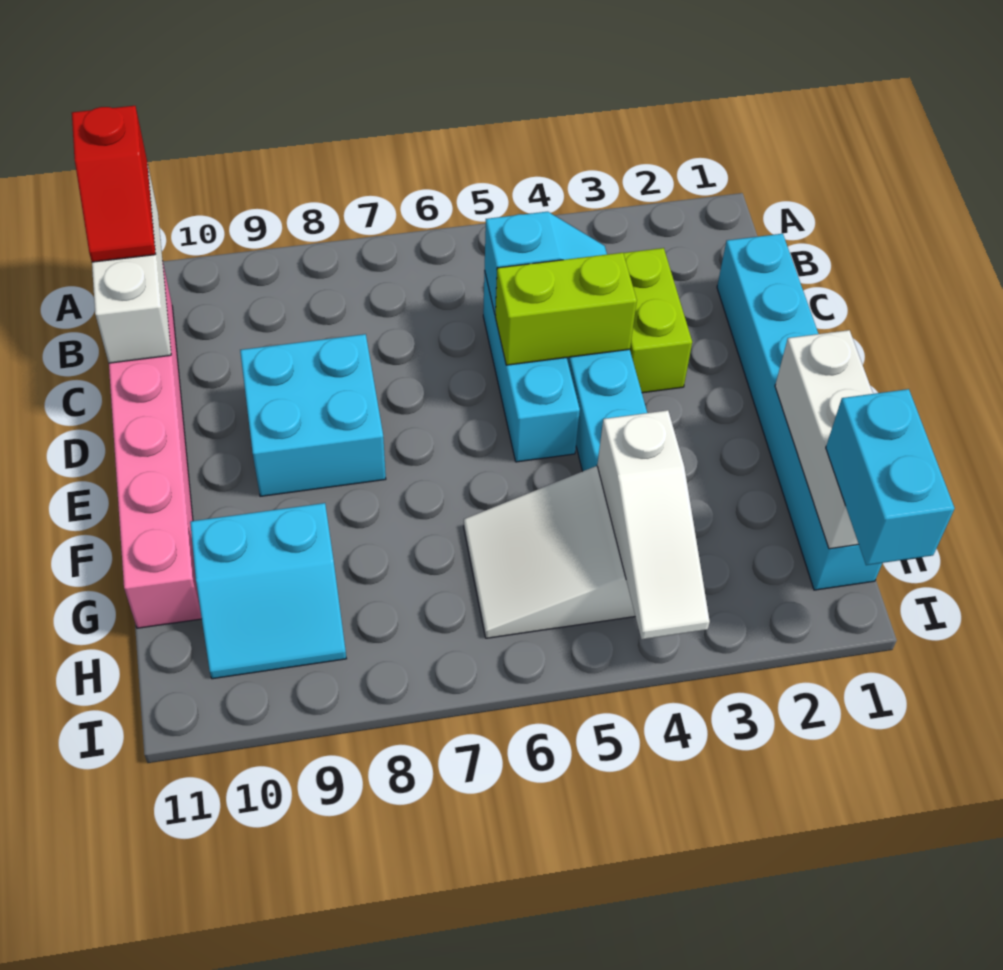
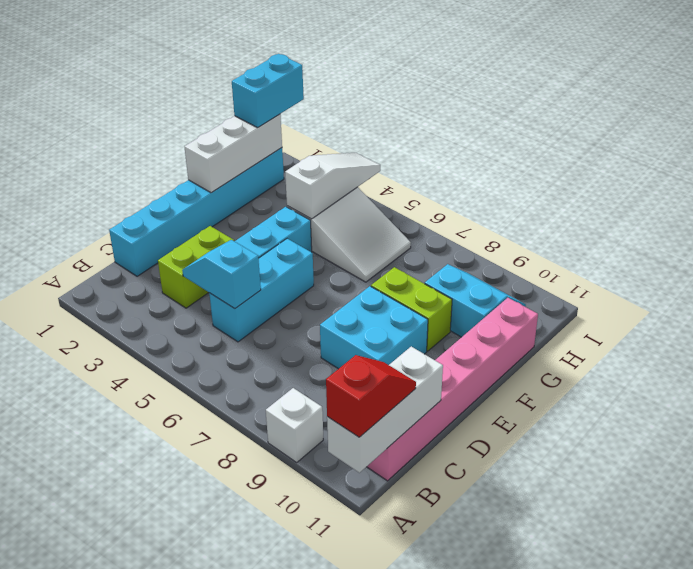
none -> white brick A9 level 1
lime brick D4:D5 level 2 -> lime brick F8:F9 level 1

